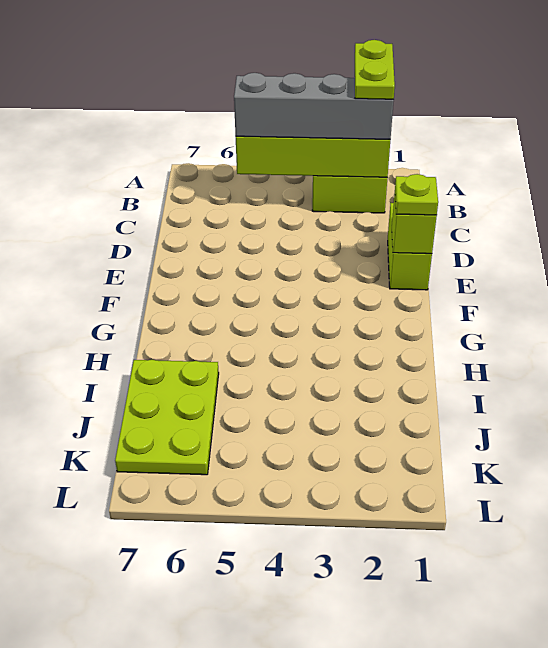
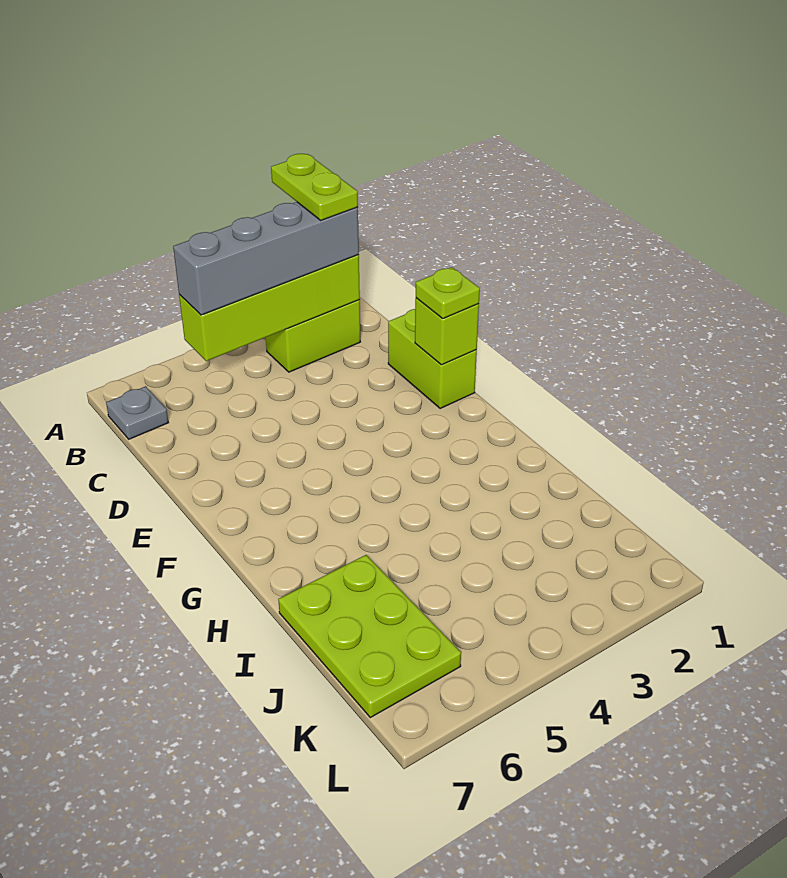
none -> grey plate B7 level 1

